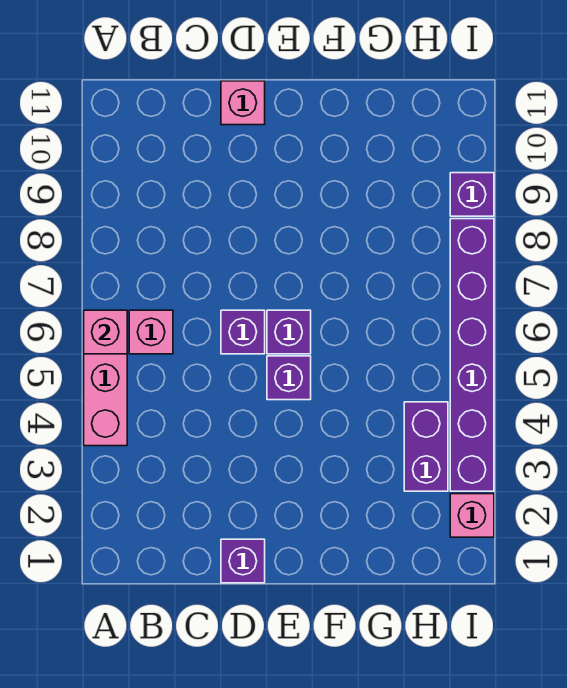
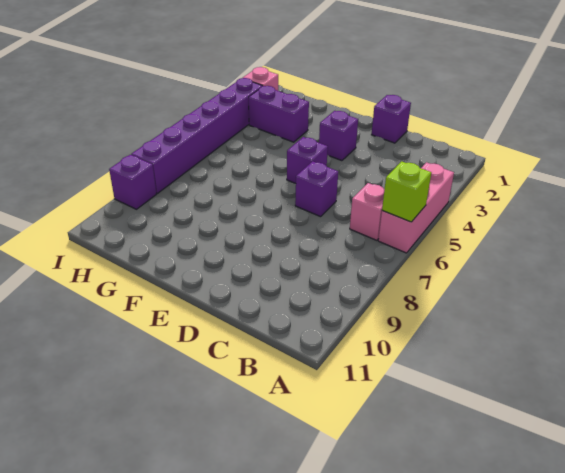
pink brick A6 level 2 -> lime brick A6 level 2
pink brick D11 level 1 -> none
purple brick E6 level 1 -> purple brick E3 level 1
purple brick H3:H4 level 1 -> purple brick G3:H3 level 1

